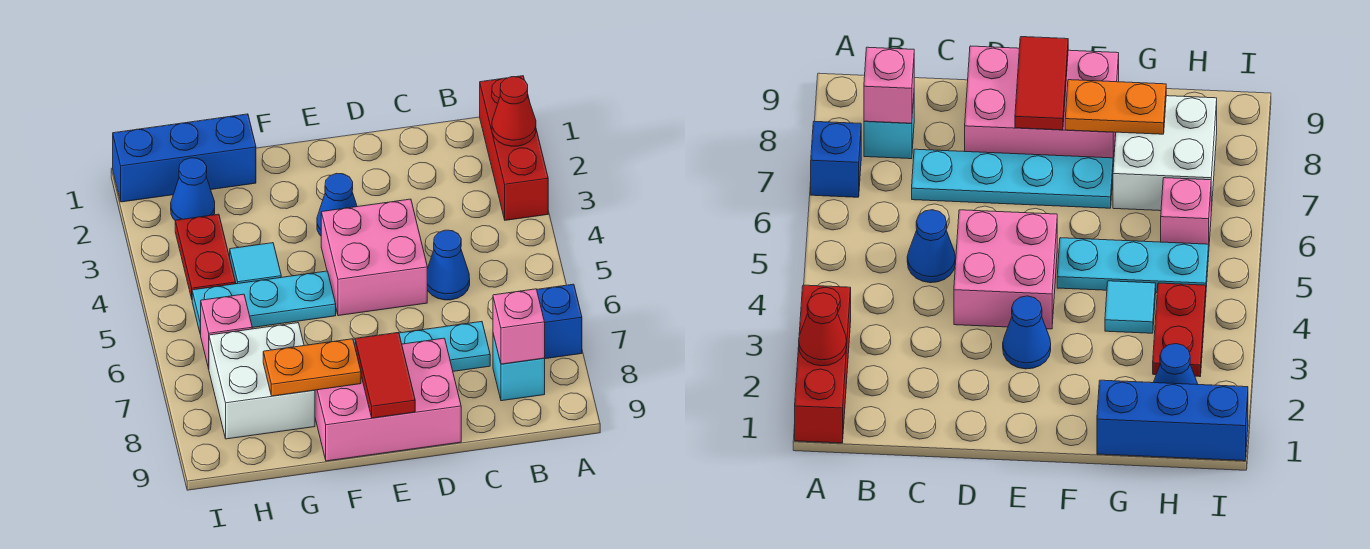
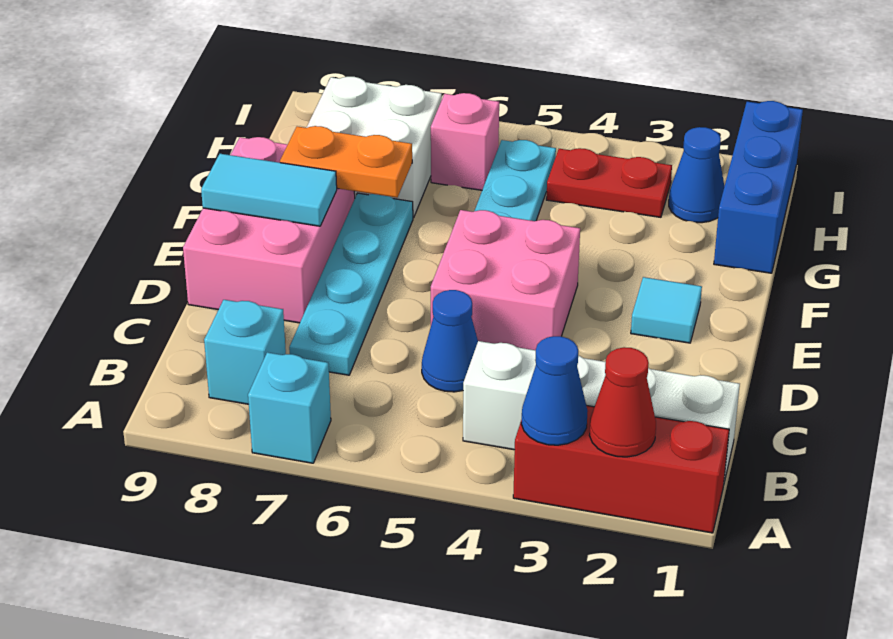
blue brick A7 level 1 -> cyan brick A7 level 1
none -> white brick B1:B4 level 1
pink brick B8 level 2 -> none
blue cone E3 level 1 -> blue cone A3 level 2
red tile E8:E9 level 2 -> cyan tile E8:E9 level 2
orange plate F8:G8 level 2 -> orange plate F7:F8 level 2
cyan tile G4 level 1 -> cyan tile E2 level 1

